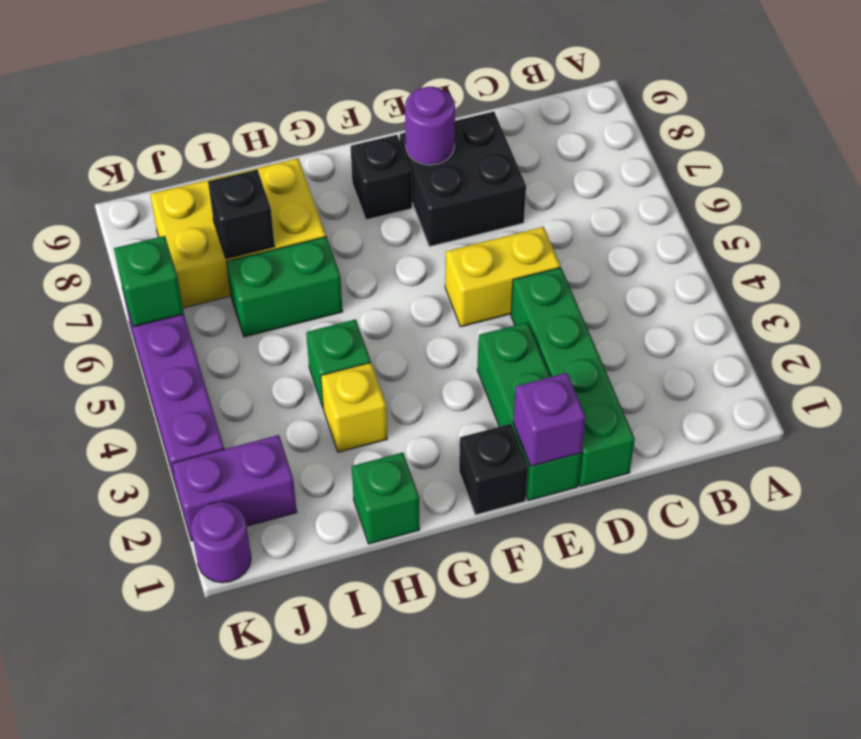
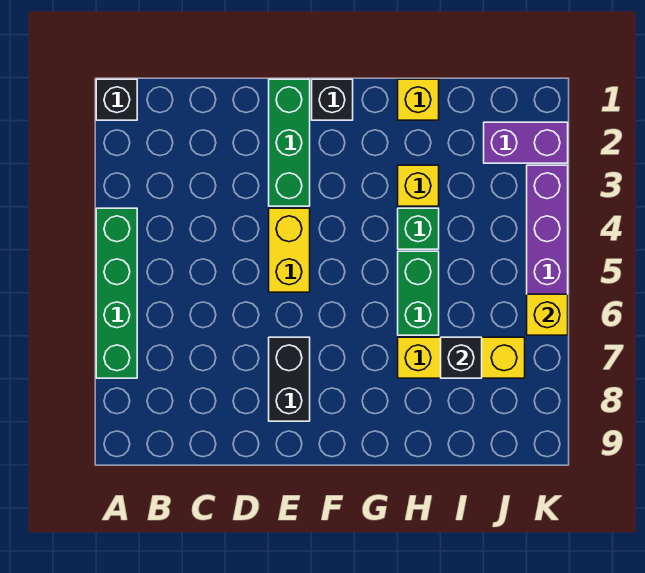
green brick D1:D4 level 1 -> green brick A4:A7 level 1
yellow brick D5:E5 level 1 -> yellow brick E4:E5 level 1
black brick D7:E8 level 1 -> black brick E7:E8 level 1
purple brick E1 level 2 -> none
purple round brick E8 level 2 -> none
black brick F8 level 1 -> black brick A1 level 1
green brick H1 level 1 -> yellow brick H1 level 1
green brick H6:I6 level 1 -> green brick H5:H6 level 1
yellow brick H7:J8 level 1 -> yellow brick H7:J7 level 1
purple round brick K1 level 1 -> none
green brick K6 level 2 -> yellow brick K6 level 2

